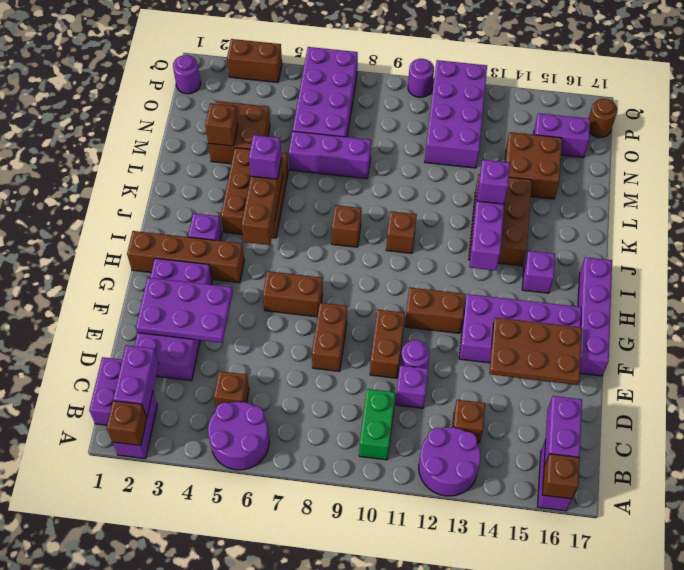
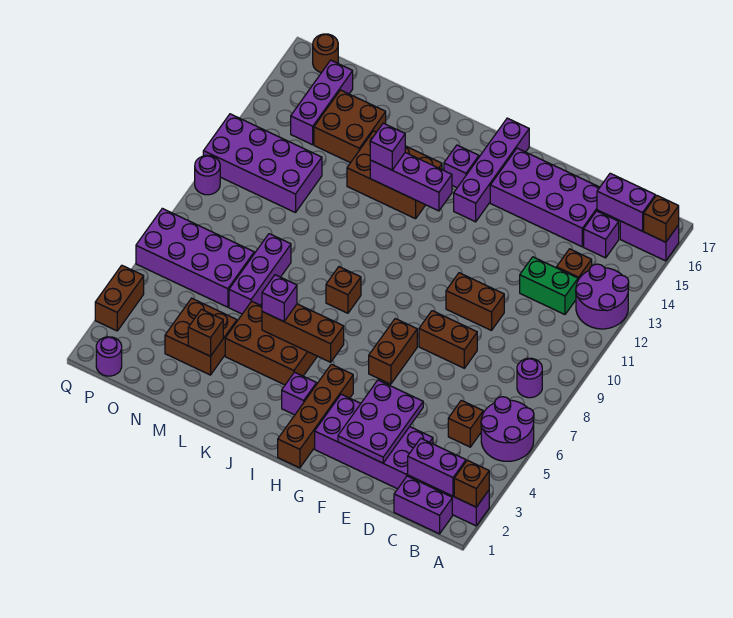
green brick B10:C10 level 1 -> green brick C12:D12 level 1
purple brick D11 level 1 -> purple brick C15 level 1
purple round brick E11 level 1 -> purple round brick B8 level 1
brown plate E14:F16 level 2 -> none
purple brick F13:G16 level 1 -> purple brick D15:G16 level 1
purple brick F17:I17 level 1 -> purple brick H14:H17 level 1
brown brick G11:G12 level 1 -> none
brown brick J10 level 1 -> none
purple brick O15:O16 level 1 -> purple brick O14:O16 level 1

